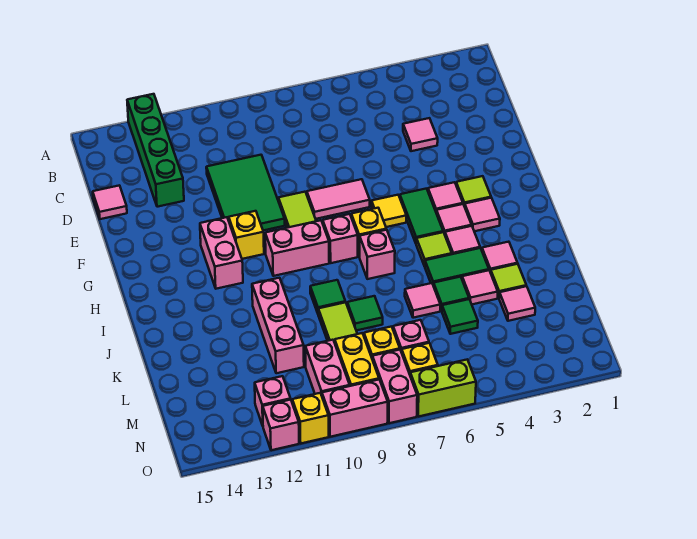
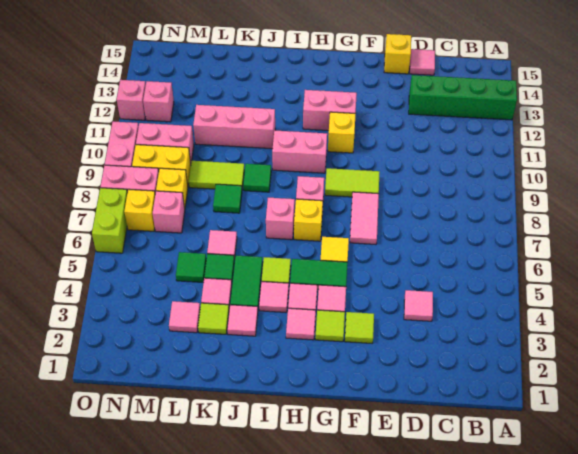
green tile D10:F11 level 1 -> none
none -> lime tile F3 level 1
pink brick H9:H10 level 1 -> pink brick H10:I10 level 1
yellow brick O11 level 1 -> yellow brick E15 level 1

